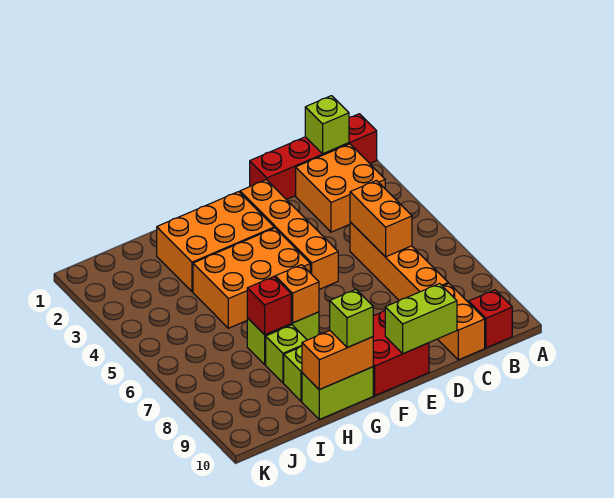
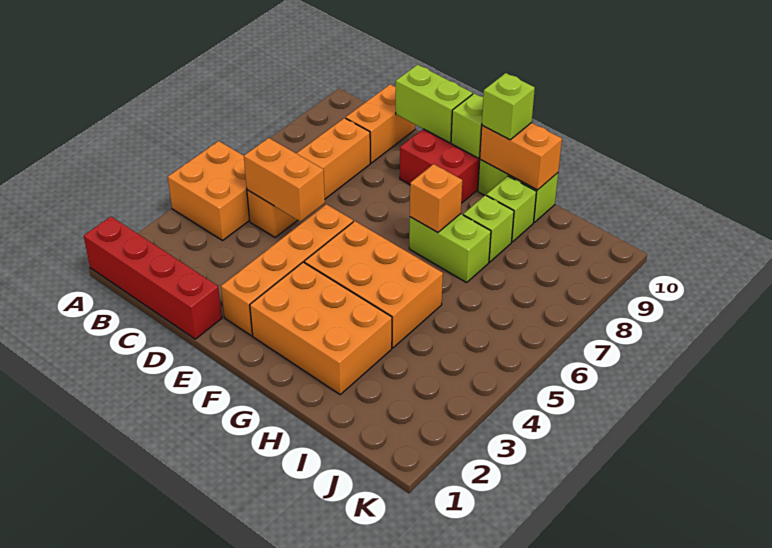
lime brick B1 level 2 -> lime brick F10 level 2
orange brick B2:C3 level 1 -> orange brick A4:B5 level 1
red brick B10 level 1 -> none
orange brick C5:C6 level 2 -> orange brick C5:D5 level 2
red brick H7 level 2 -> none

